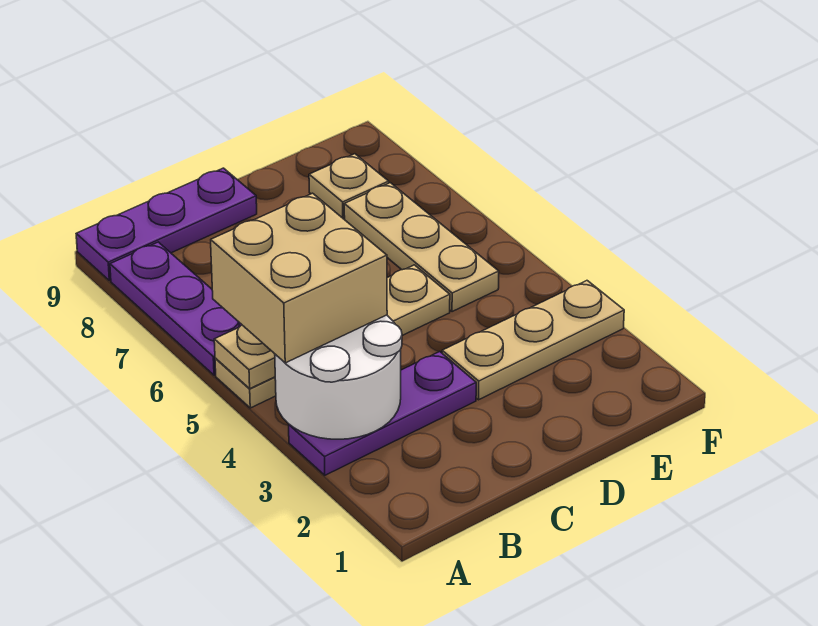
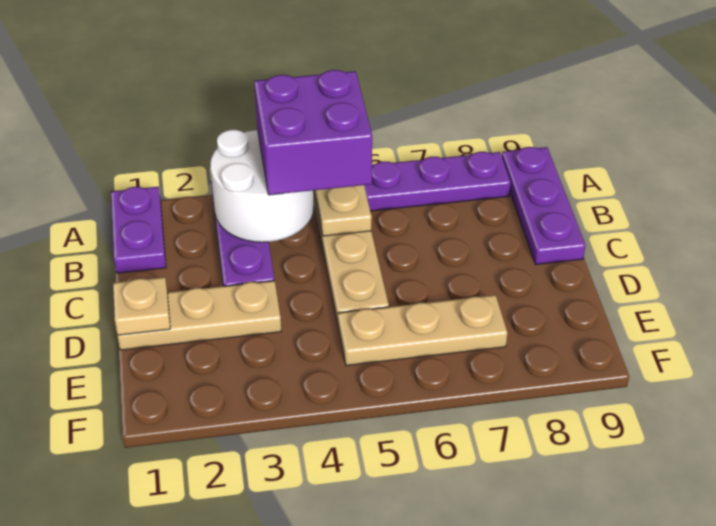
none -> purple plate A1:B1 level 1
tan brick A4:B5 level 3 -> purple brick A4:B5 level 3
tan plate D3:F3 level 1 -> tan plate D1:D3 level 1
tan plate E8 level 1 -> tan plate D1 level 2

